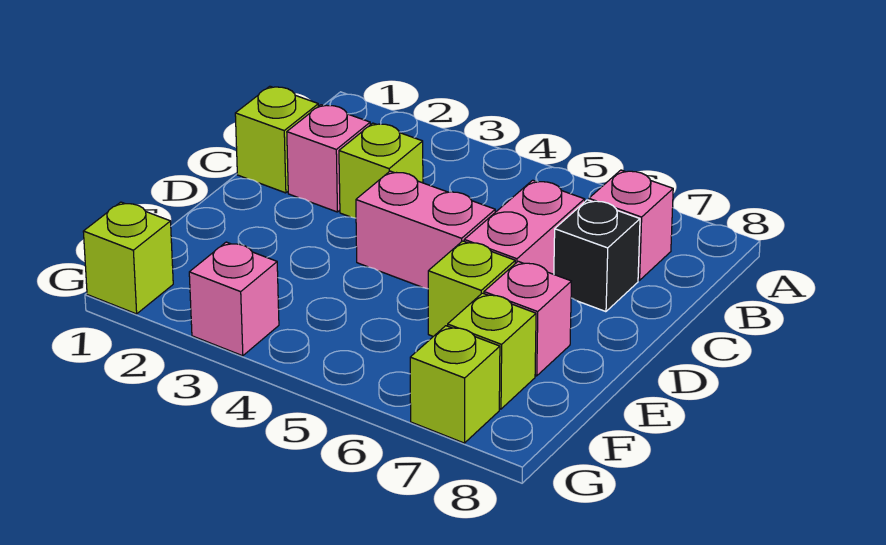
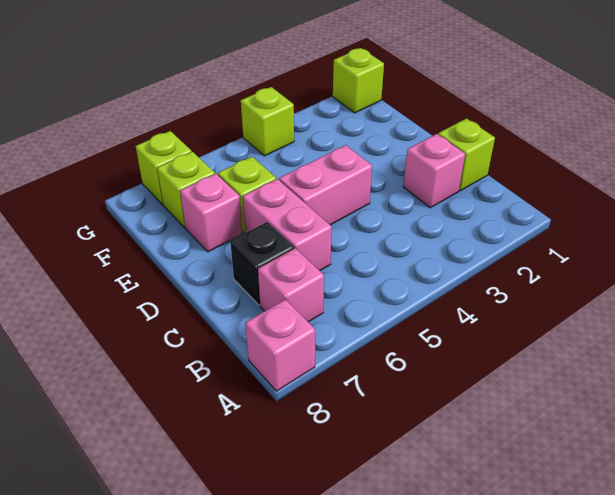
lime brick C3 level 1 -> lime brick G4 level 1
pink brick G3 level 1 -> pink brick A8 level 1

